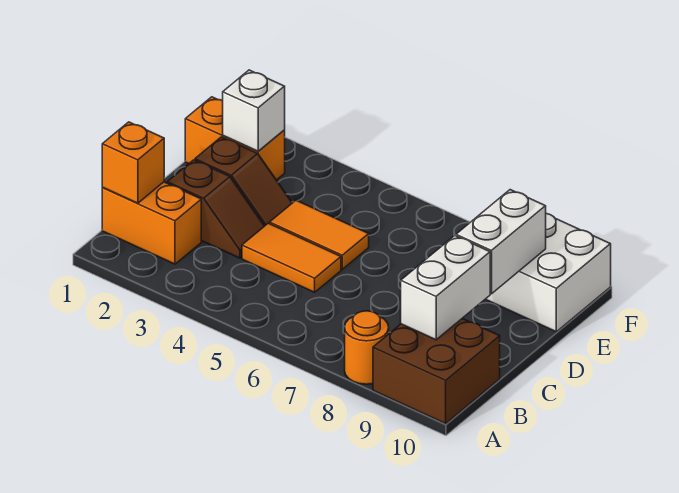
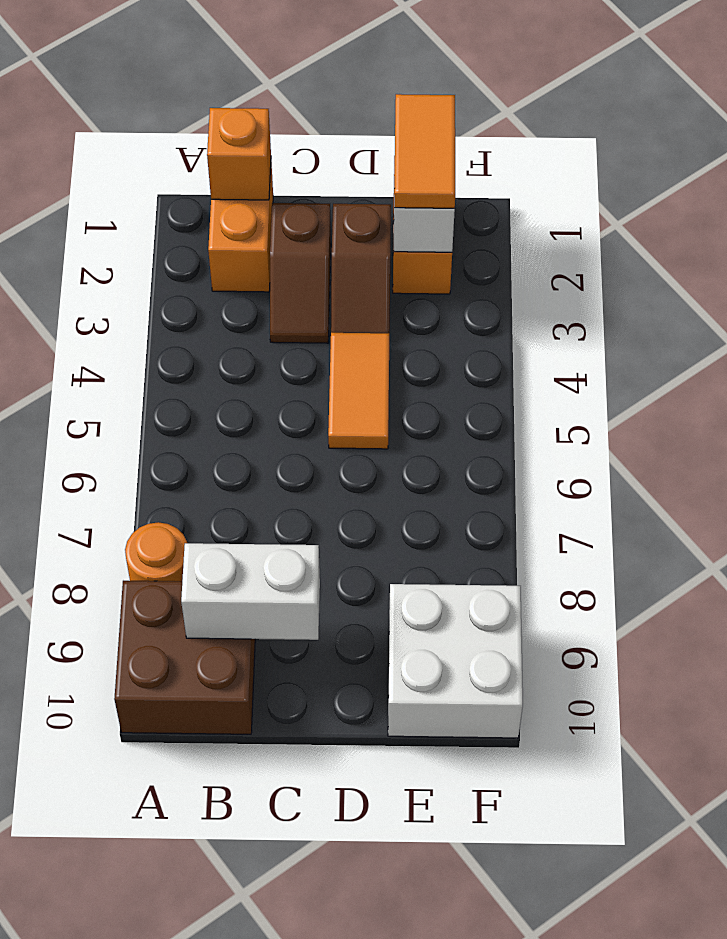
orange tile C4:C5 level 1 -> orange tile E1:E2 level 3
white brick D9:E9 level 2 -> none

